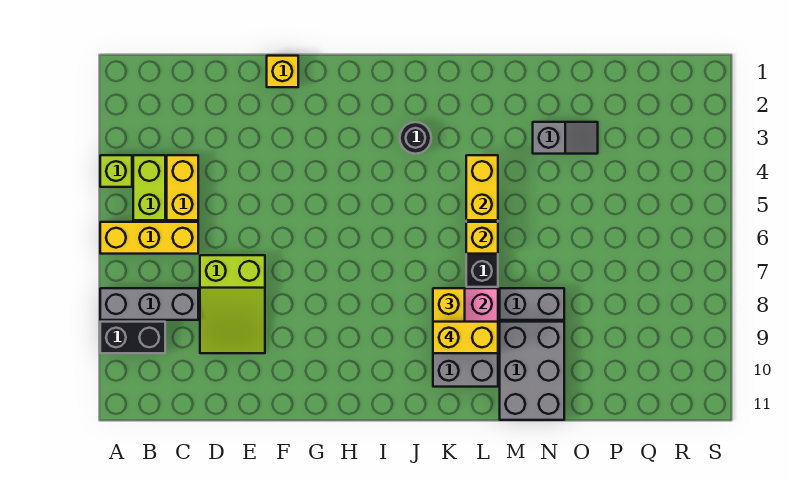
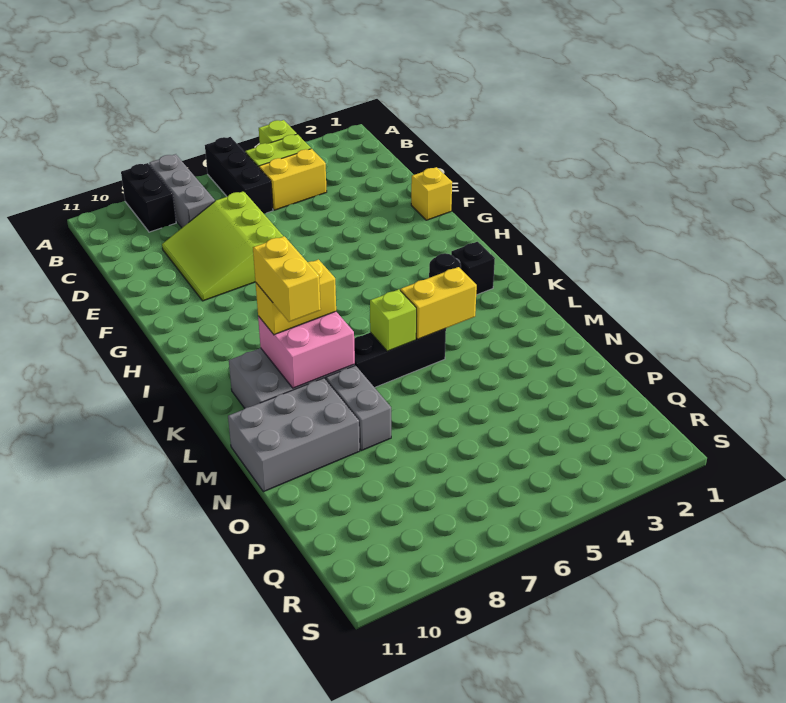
yellow brick A6:C6 level 1 -> black brick A6:C6 level 1
lime slope D7:E9 level 1 top 7 -> lime slope D7:F9 level 1 top 7
none -> black brick J2 level 1
yellow brick L6 level 2 -> lime brick L6 level 2
grey slope N3:O3 level 1 top N -> none

